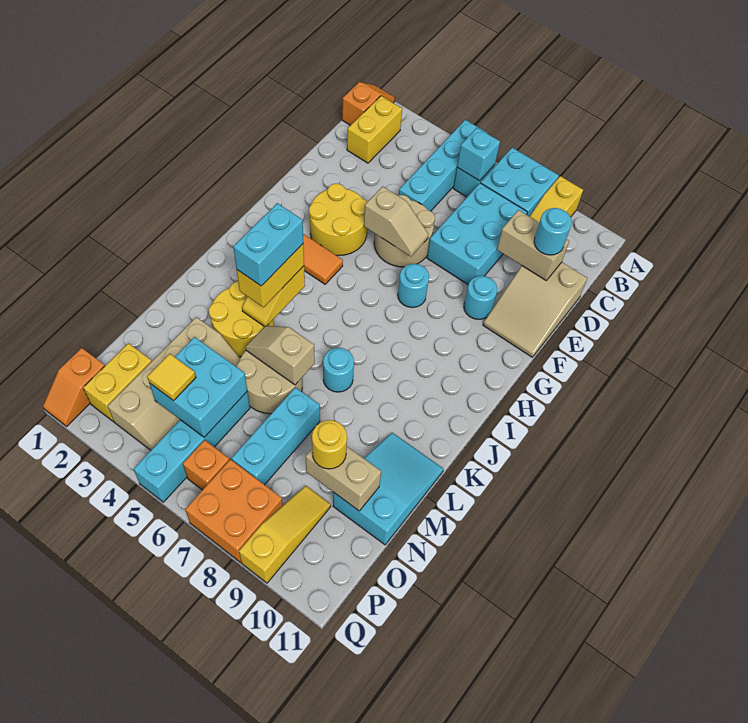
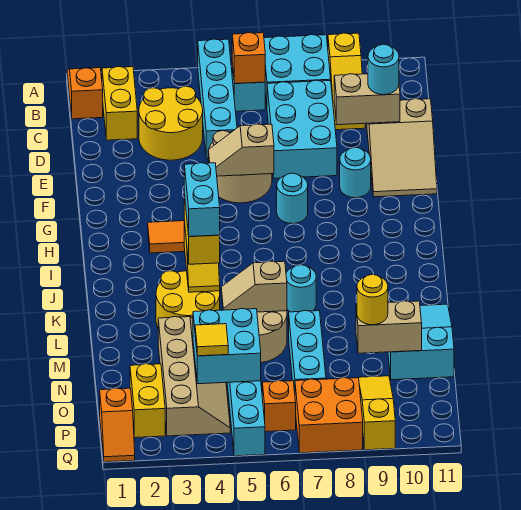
cyan brick B6 level 2 -> orange brick B6 level 2
yellow round brick F3:G4 level 1 -> yellow round brick C3:D4 level 1
tan slope F5:F6 level 2 top 5 -> tan slope F5:F6 level 2 top 6

